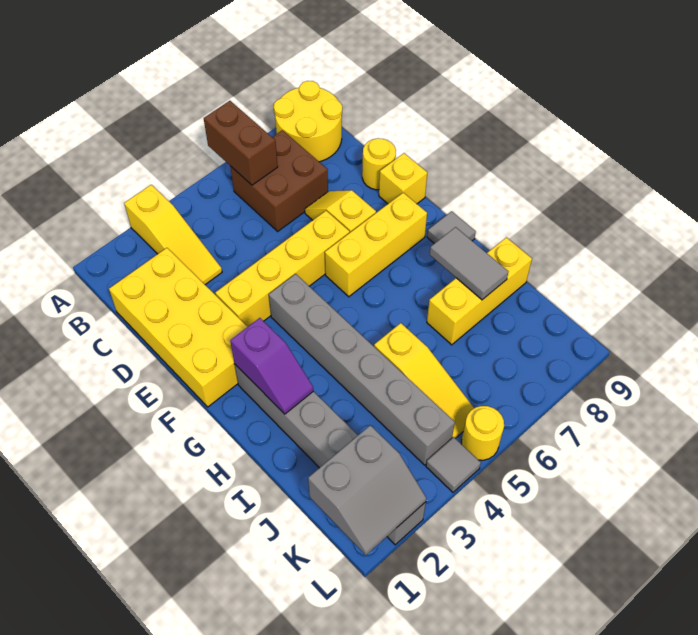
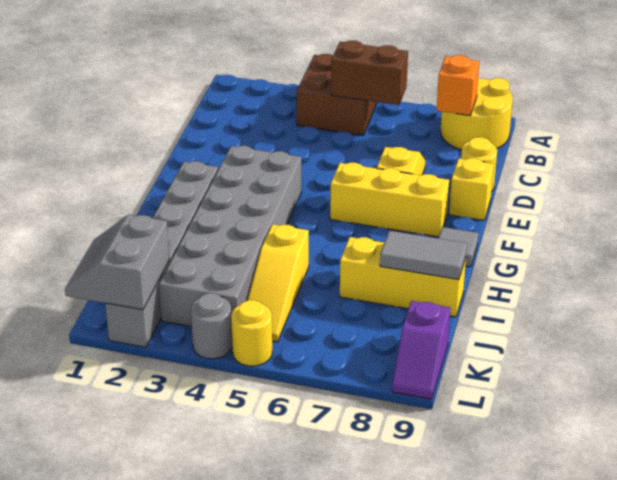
yellow slope A3:C3 level 1 top A -> none
brown brick A6:B6 level 2 -> brown brick B5:B6 level 2
brown brick B6:C7 level 1 -> brown brick A4:B5 level 1
none -> orange brick B8 level 2
yellow brick C1:F2 level 1 -> none
yellow brick E3:E6 level 1 -> none
grey brick F4:K4 level 1 -> grey brick F3:K4 level 1
purple slope G2:H2 level 2 top G -> purple slope K9:L9 level 1 top K
grey tile H8:I8 level 2 -> grey tile I8:I9 level 2
grey slope K1:L2 level 2 top K -> grey slope K1:L2 level 2 top 2
grey tile L4 level 1 -> grey round brick L4 level 1

